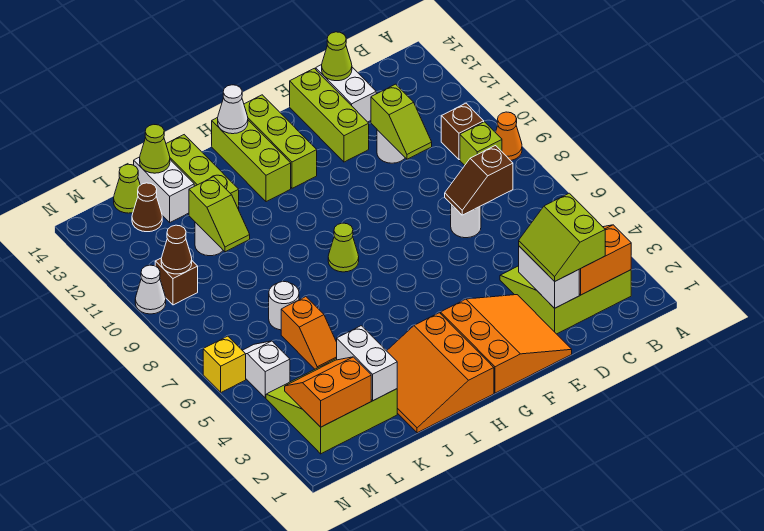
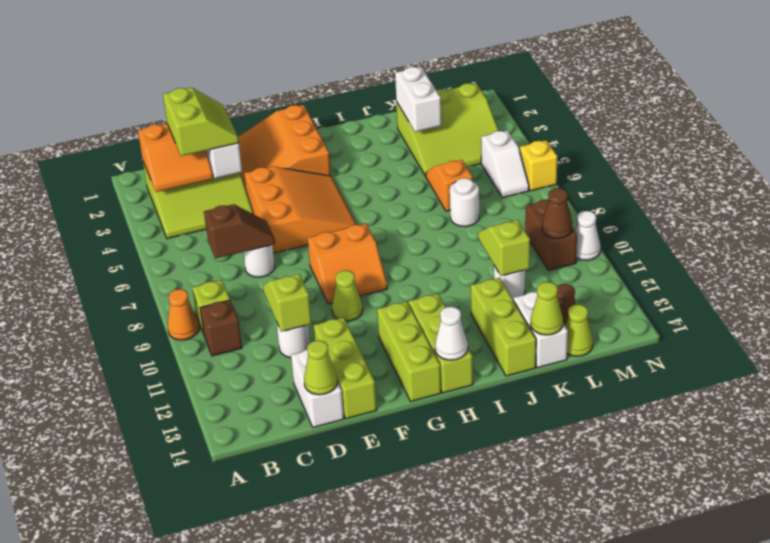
orange slope H1:J3 level 1 top H -> orange slope E4:G6 level 1 top E
lime cone H8 level 1 -> lime cone F10 level 1
orange slope L2:M3 level 2 top 2 -> orange slope F8:G9 level 1 top 8
brown brick M10 level 1 -> brown brick M9:M10 level 1

